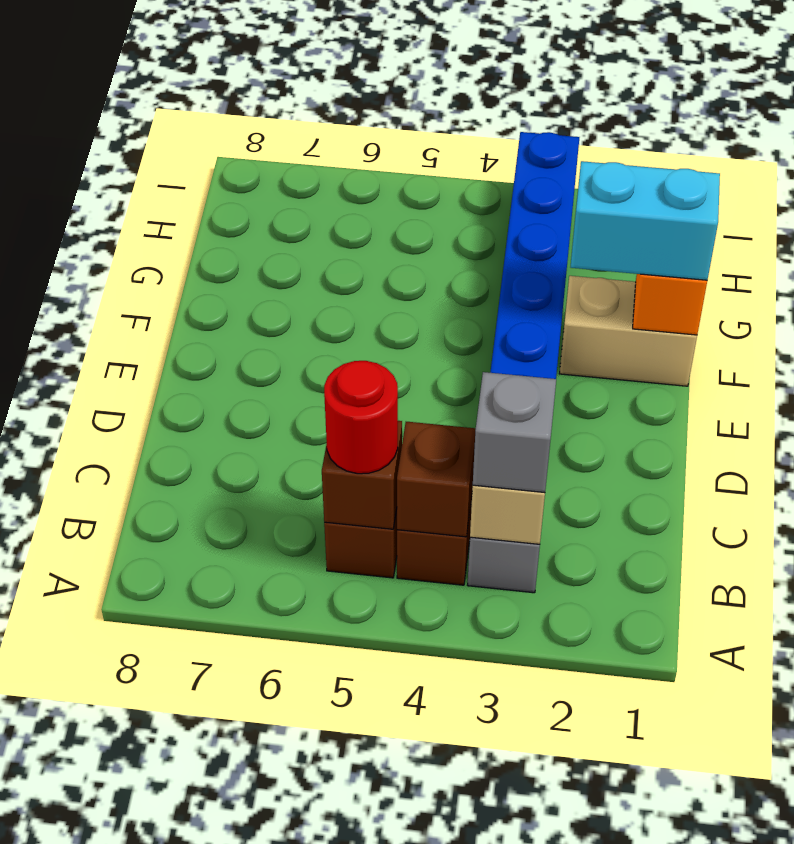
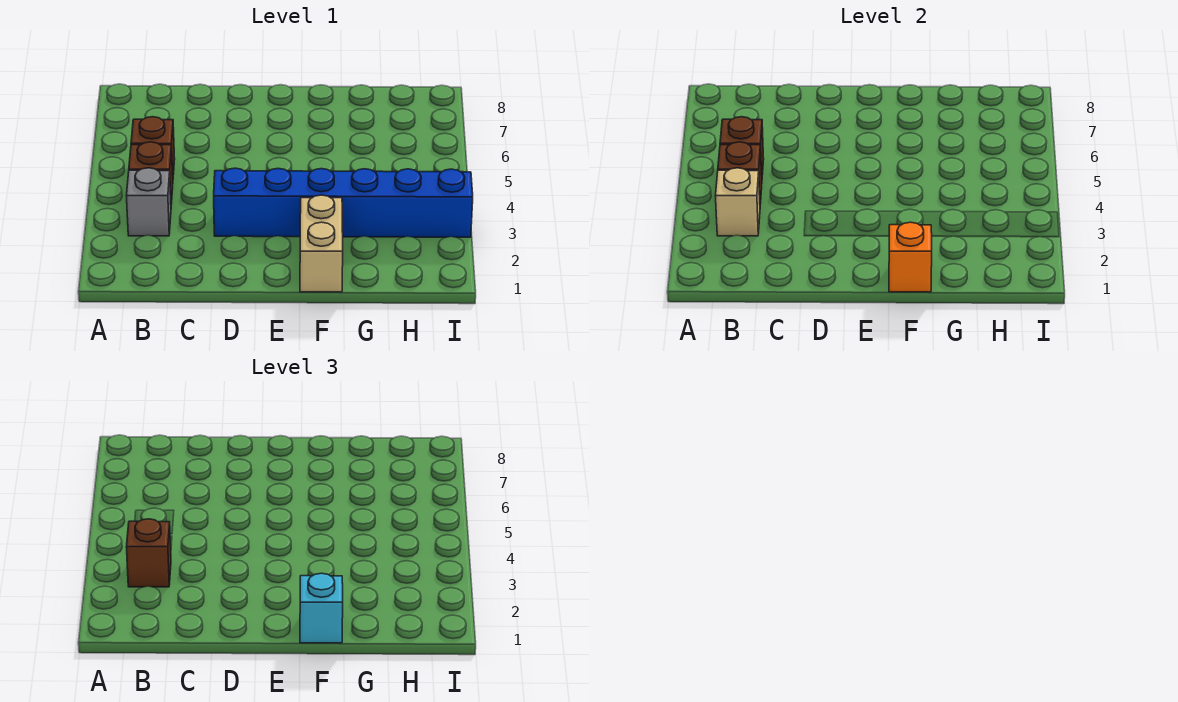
grey brick B3 level 3 -> brown brick B3 level 3
red round brick B5 level 3 -> none
cyan brick F1:F2 level 3 -> cyan brick F1 level 3

